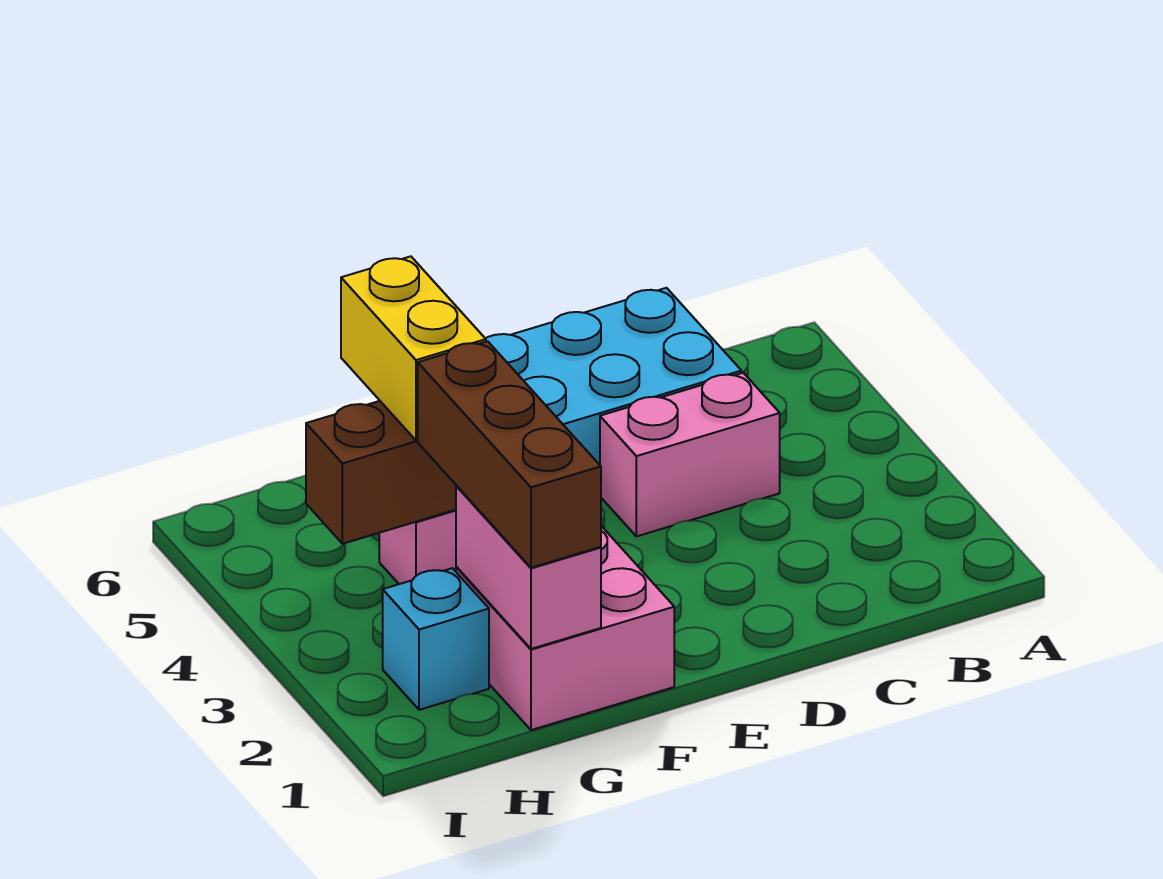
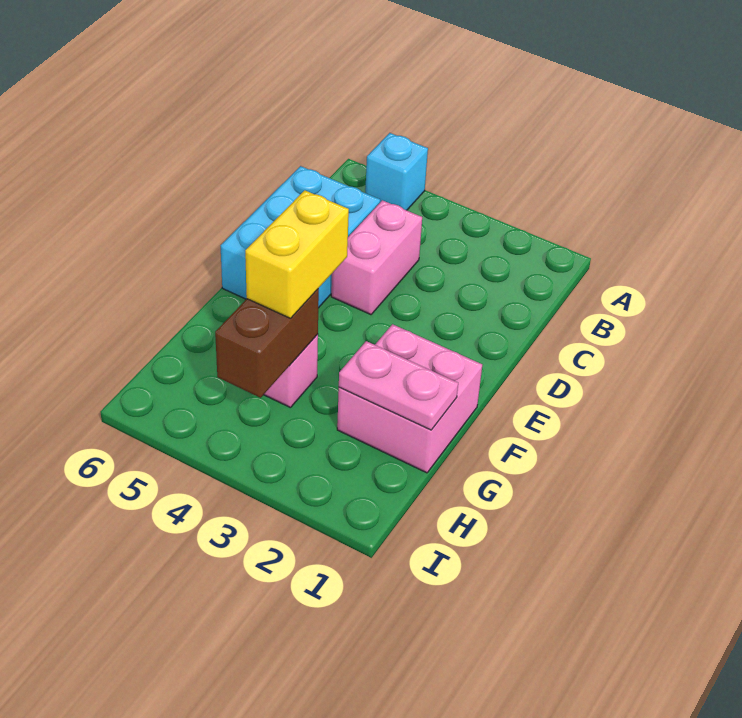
pink brick G1:G2 level 2 -> pink plate G1:G2 level 2
brown brick G1:G3 level 3 -> none
yellow brick G4:G5 level 3 -> yellow brick F4:G4 level 3
cyan brick H2 level 1 -> cyan brick A5 level 1

